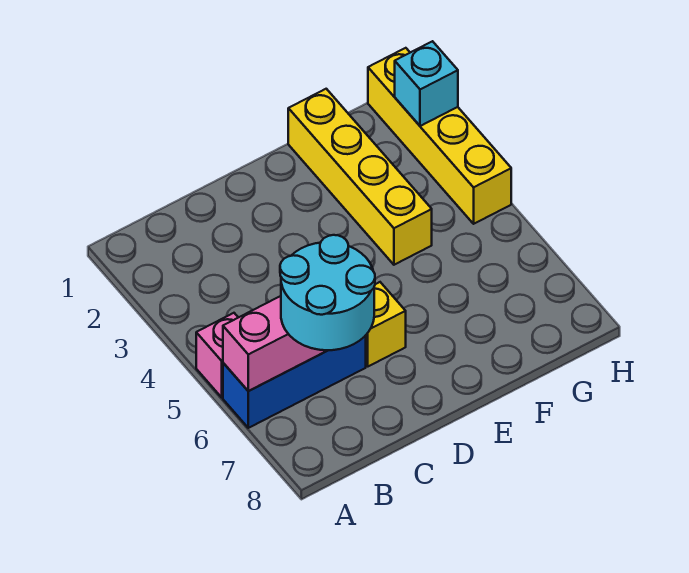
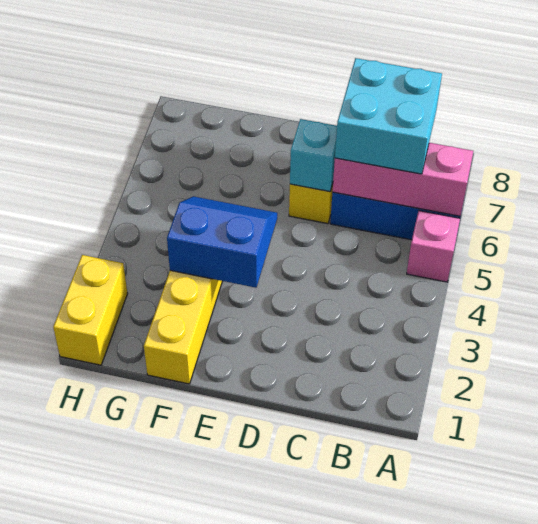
cyan round brick B6:C7 level 3 -> cyan brick B6:C7 level 3
none -> blue slope E3:F4 level 2 top 3
yellow brick H1:H4 level 1 -> yellow brick H1:H2 level 1
cyan brick H2 level 2 -> cyan brick D6 level 2

